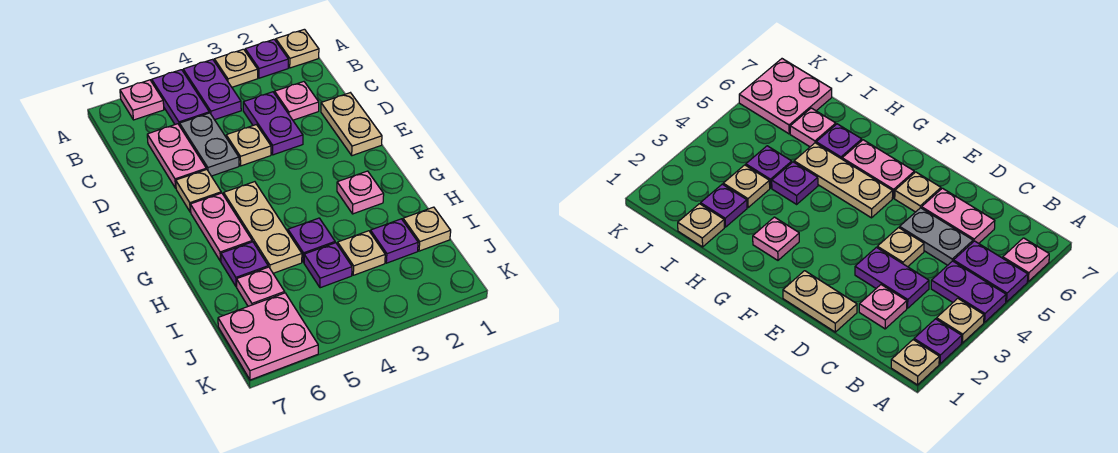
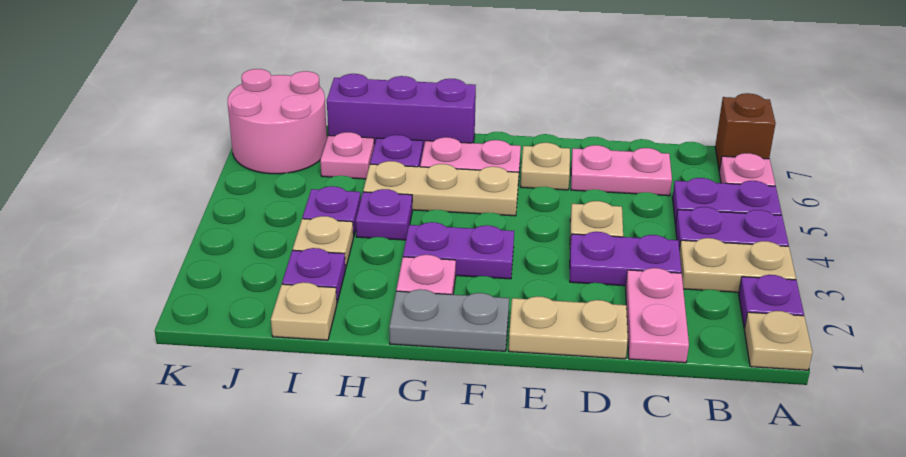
tan plate A3 level 1 -> tan plate A3:B3 level 1
none -> brown brick A7 level 1
pink plate C2 level 1 -> pink plate C1:C2 level 1
grey plate C5:D5 level 1 -> grey plate F1:G1 level 1
none -> purple plate F3:G3 level 1
none -> purple brick G7:I7 level 1
pink plate J6:K7 level 1 -> pink round brick J6:K7 level 1

